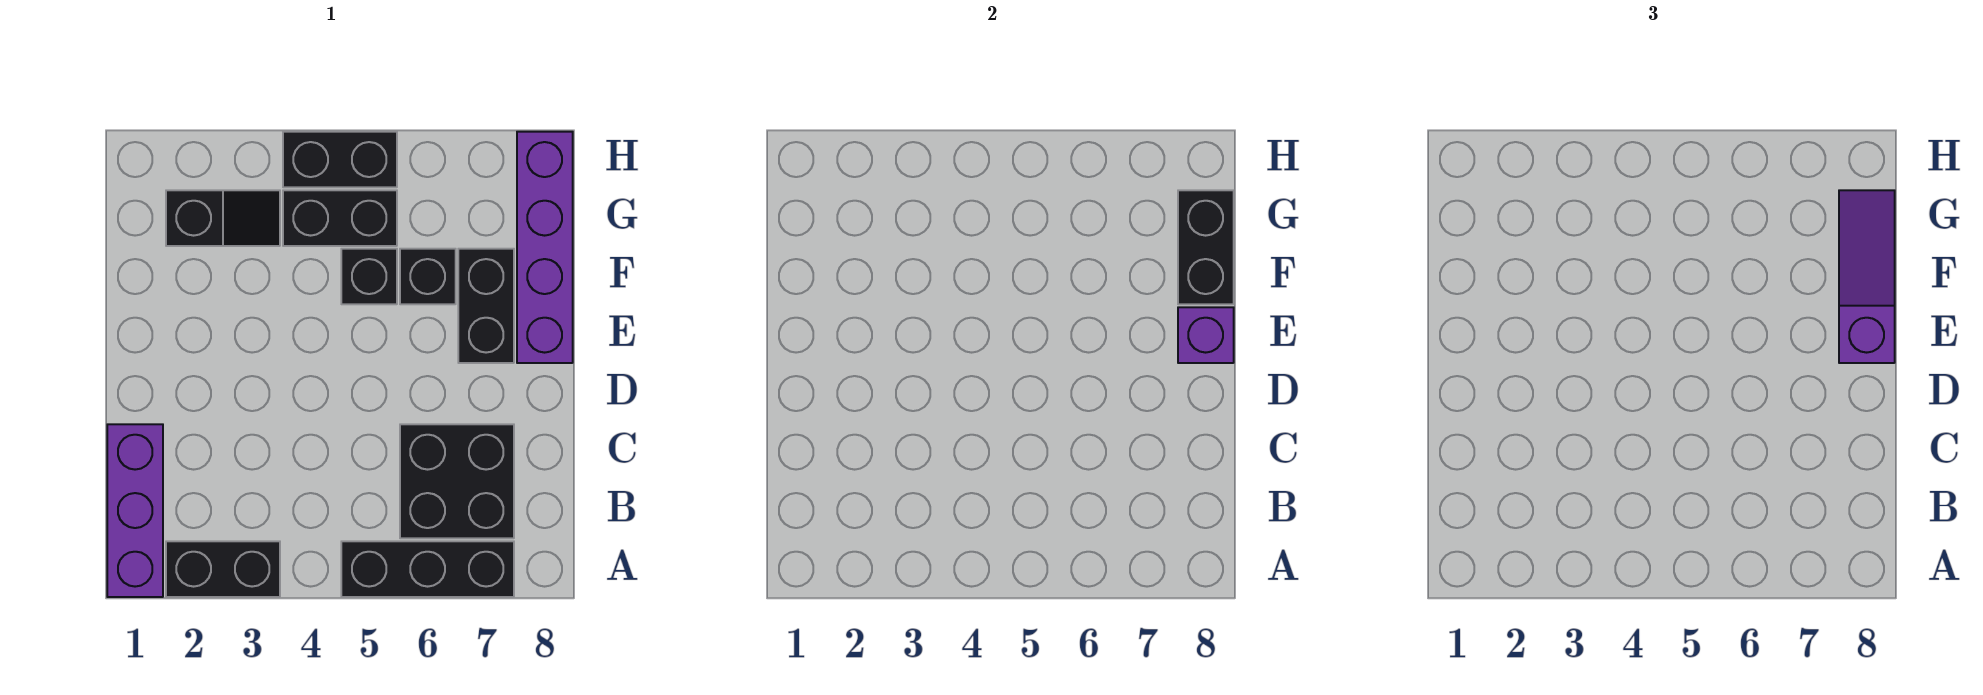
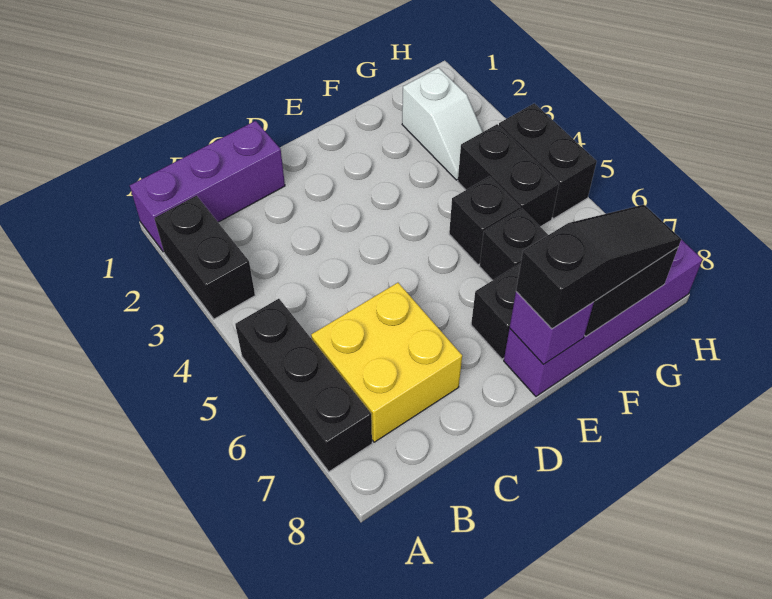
black brick B6:C7 level 1 -> yellow brick B6:C7 level 1
purple slope E8:G8 level 3 top E -> black slope E8:G8 level 3 top E
black slope G2:G3 level 1 top 2 -> white slope G2:G3 level 1 top 2

